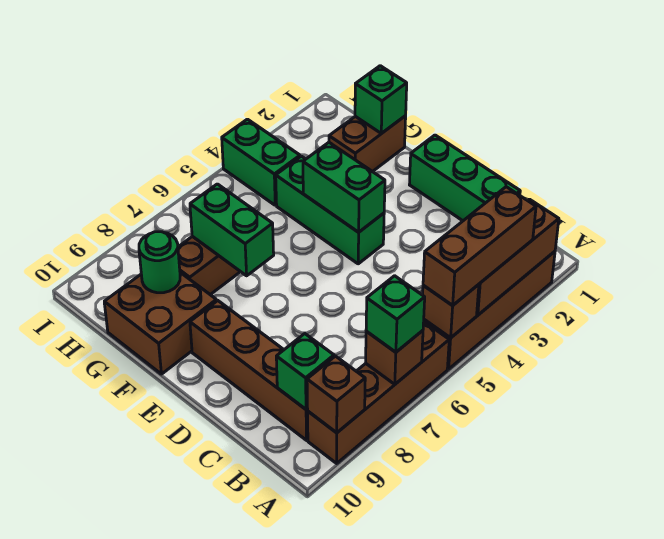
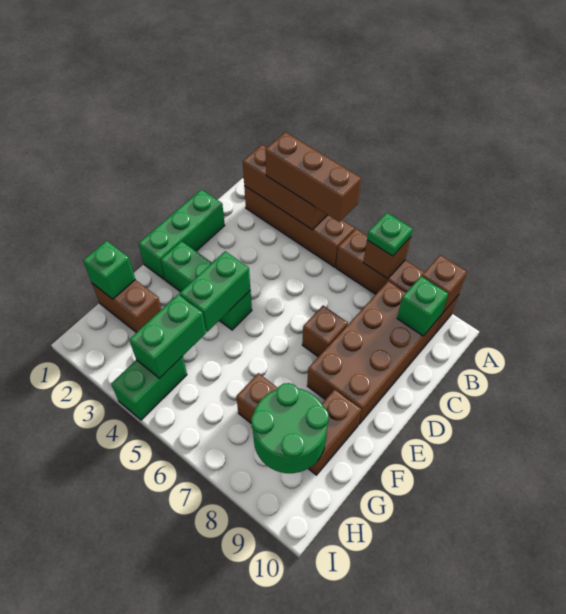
brown brick A5 level 2 -> brown brick D7 level 1
green brick A7 level 3 -> green plate A7 level 3
brown brick B9:E9 level 1 -> brown brick B8:E9 level 1
green brick E4:G4 level 1 -> green brick E2:E4 level 1
green brick F7:G7 level 2 -> green brick G4:H4 level 2
brown brick F9:G10 level 1 -> brown brick F9:G9 level 1
green round brick G9 level 2 -> green round brick G8:H9 level 2

